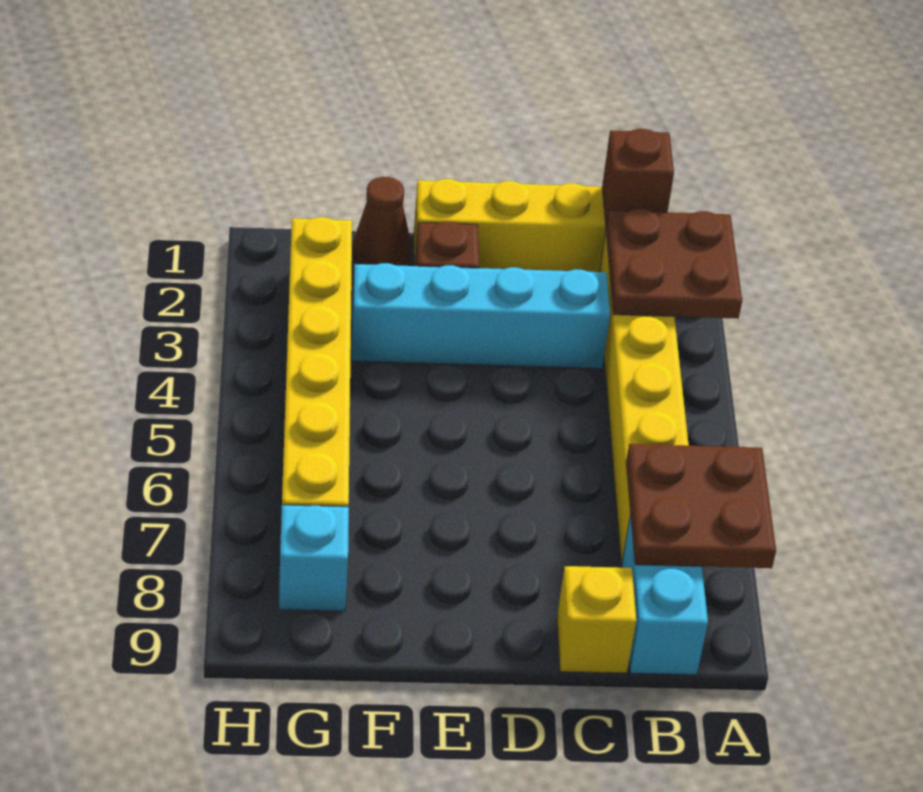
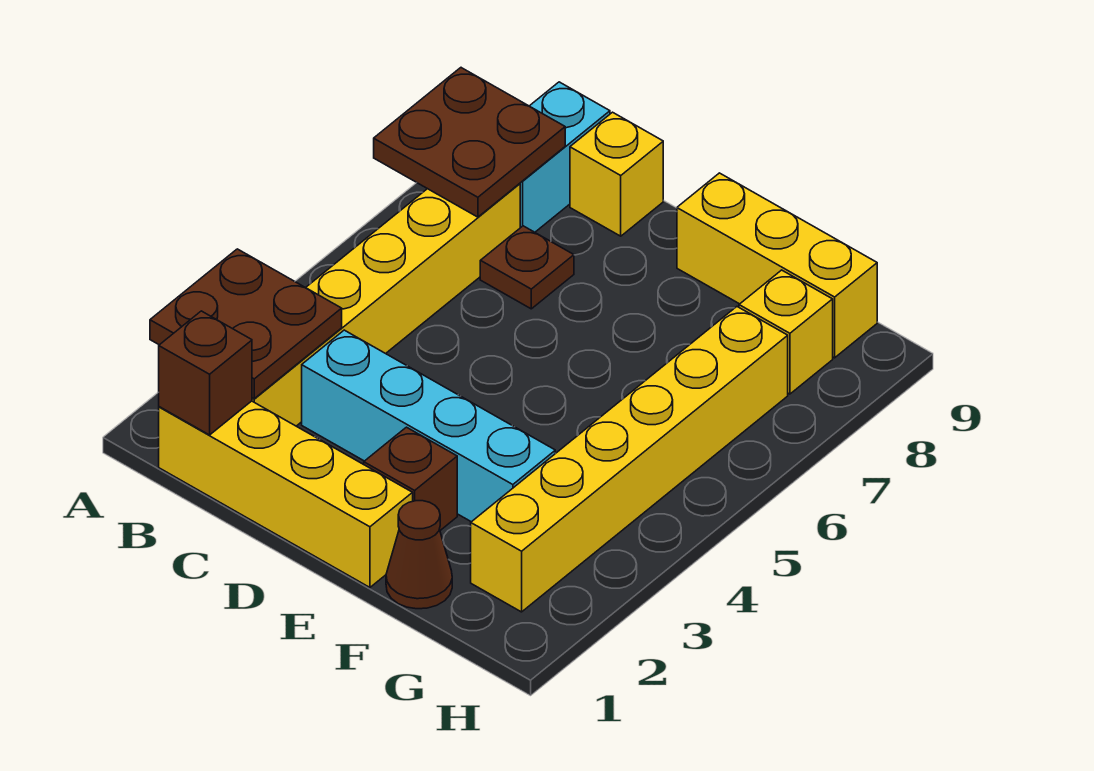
none -> brown plate C7 level 1
none -> yellow brick E9:G9 level 1
cyan brick G8 level 1 -> yellow brick G8 level 1

